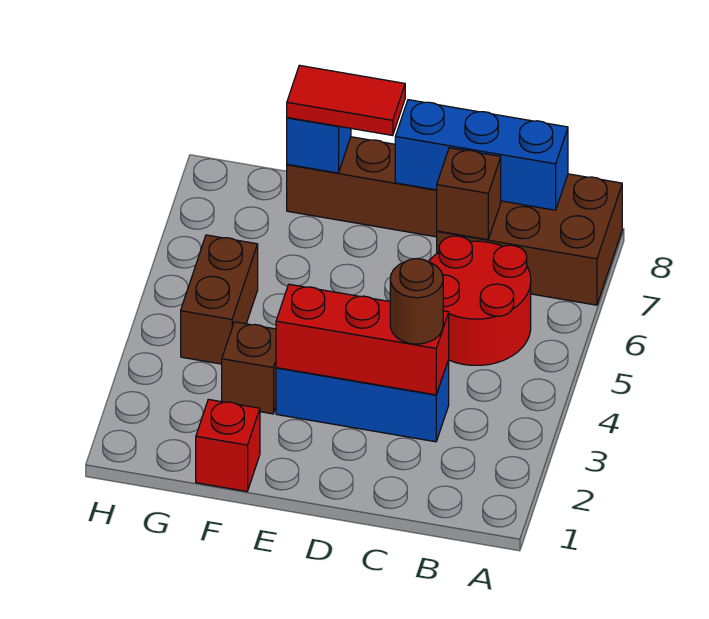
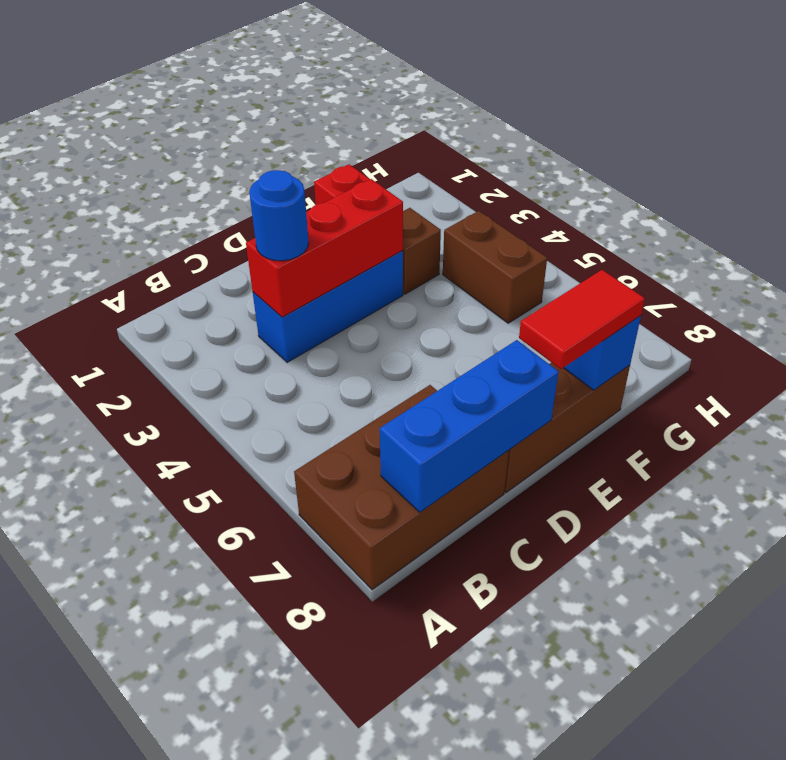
red round brick B5:C6 level 1 -> none
brown round brick C3 level 3 -> blue round brick C3 level 3
brown brick C7 level 2 -> none

